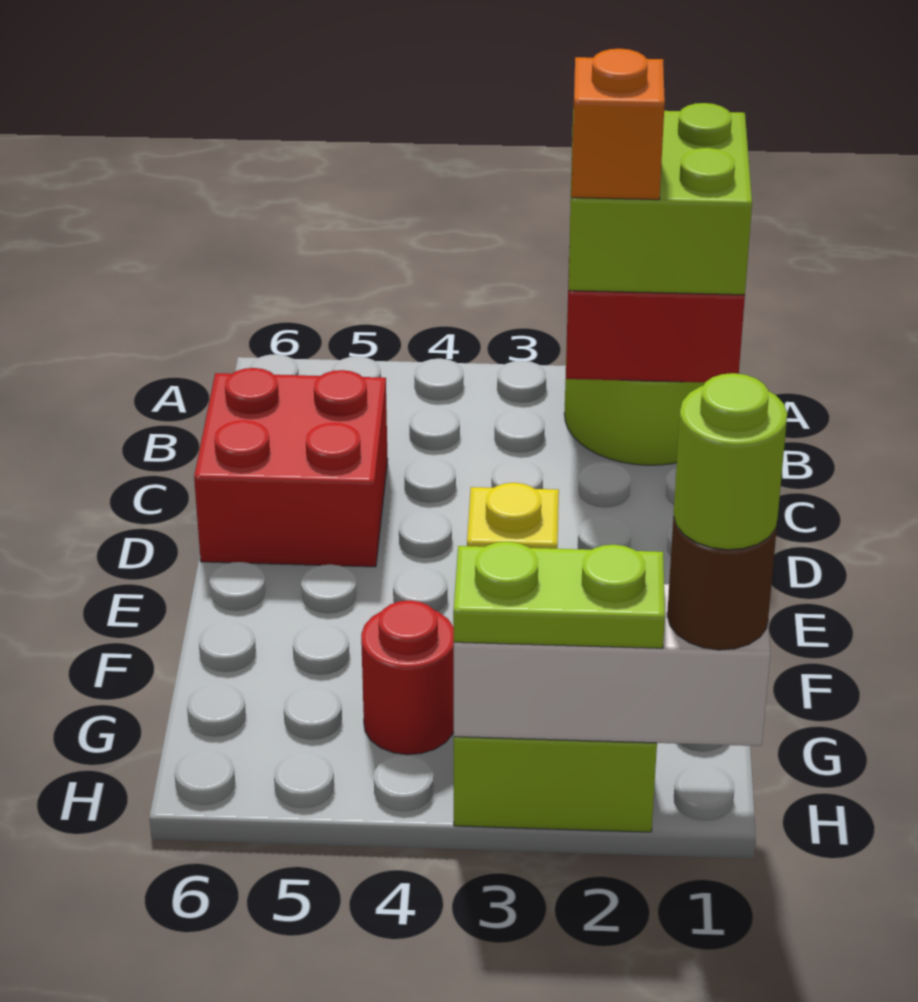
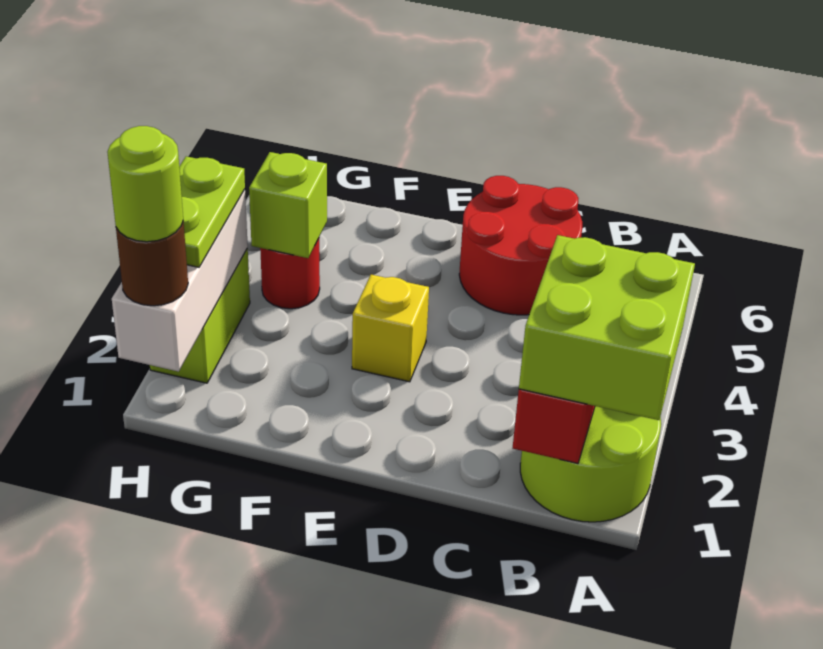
orange brick B2 level 4 -> none
red brick C5:D6 level 1 -> red round brick C5:D6 level 1
none -> lime brick G4 level 2

